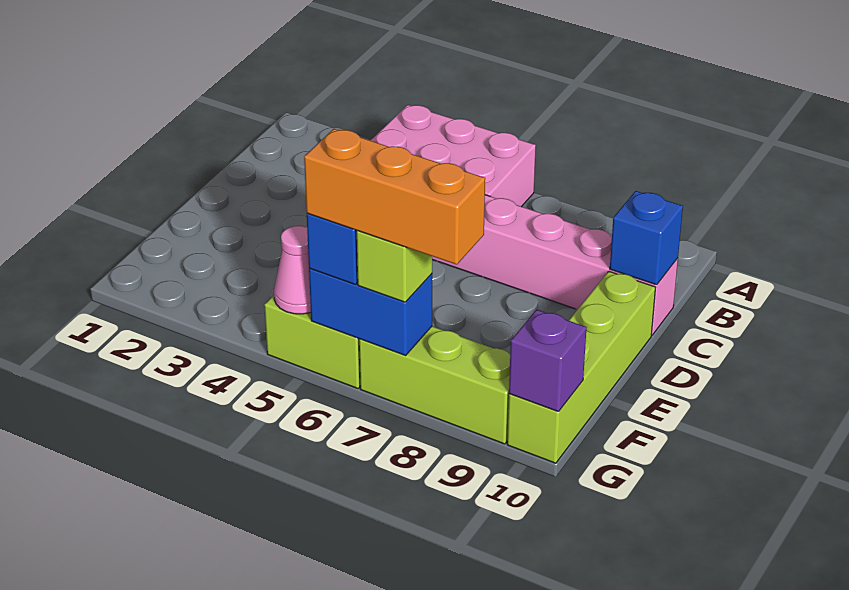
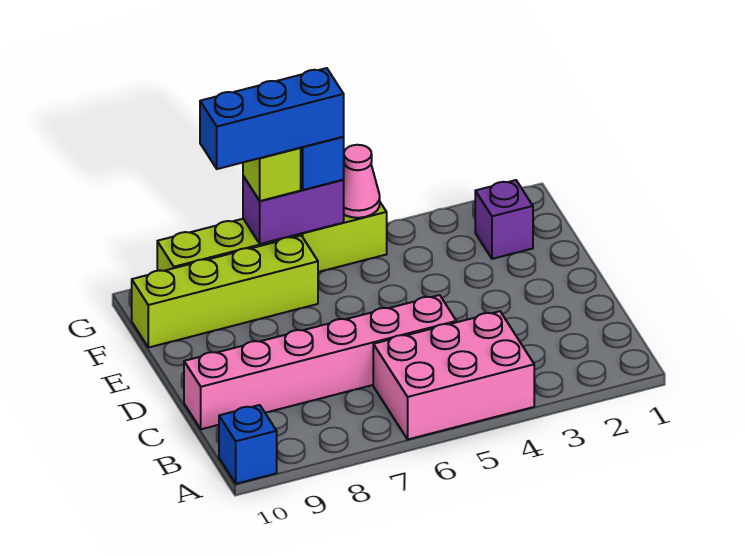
blue brick C10 level 2 -> blue brick A10 level 1
lime brick D10:G10 level 1 -> lime brick F7:F10 level 1
blue brick G6:G7 level 2 -> purple brick G6:G7 level 2
orange brick G6:G8 level 4 -> blue brick G6:G8 level 4
purple brick G10 level 2 -> purple brick F2 level 1

